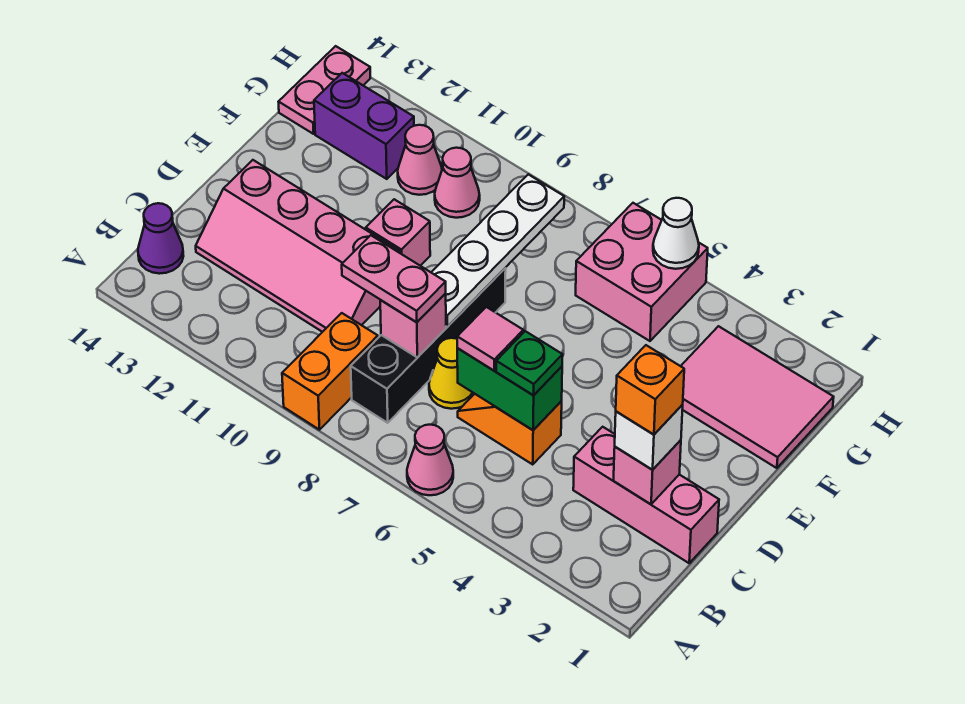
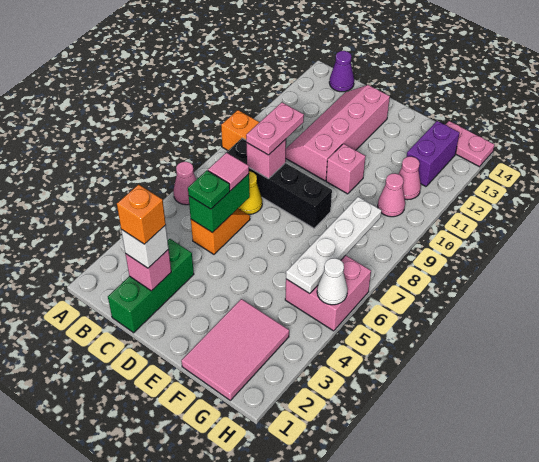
pink brick C1:C3 level 1 -> green brick C1:C3 level 1
white plate D8:G8 level 2 -> white plate G5:G8 level 2

